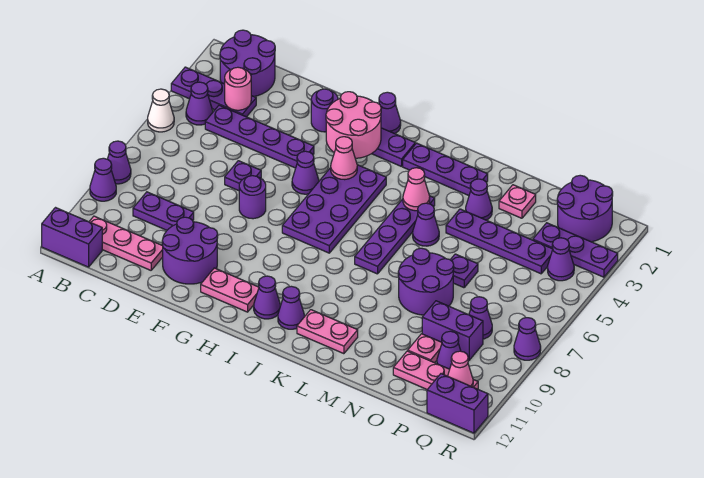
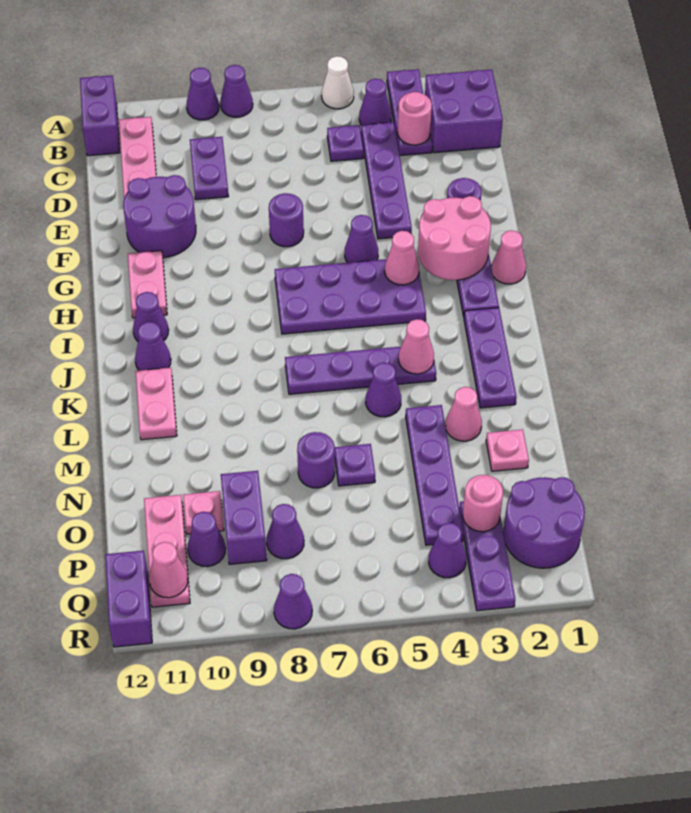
purple round brick B1:C2 level 1 -> purple brick B1:C2 level 1
purple plate E6 level 1 -> purple plate C5 level 1
purple cone H1 level 1 -> pink cone H1 level 1
purple cone M3 level 1 -> pink cone M3 level 1
purple round brick M7:N8 level 1 -> purple round brick N7 level 1
none -> pink round brick P3 level 2

